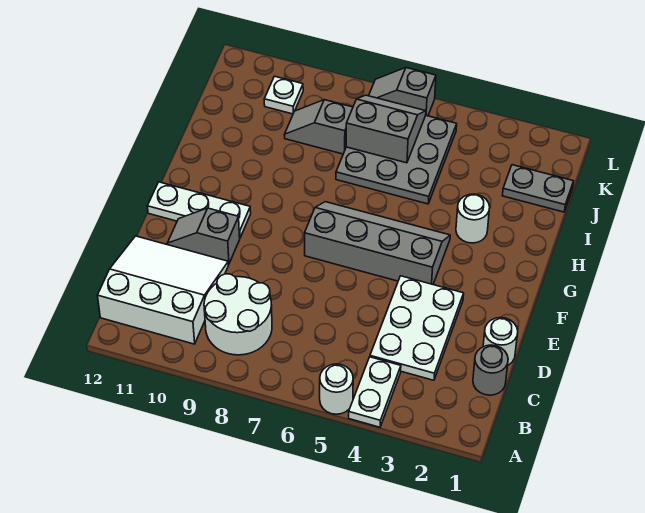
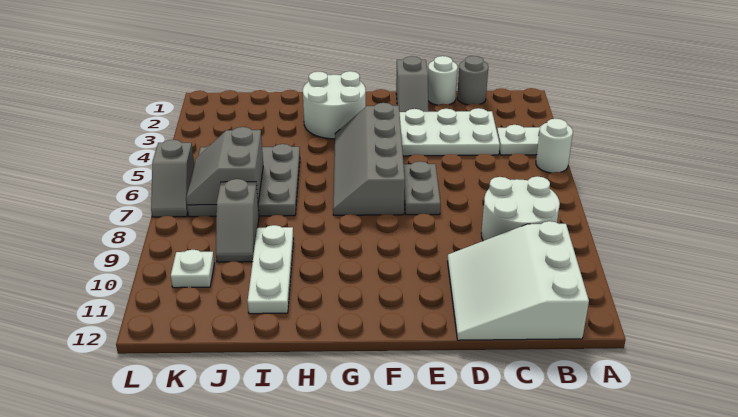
grey slope E10:E11 level 1 top 10 -> grey slope E1:E2 level 1 top 1
white plate F10:F12 level 1 -> white plate I9:I11 level 1
white round brick H3 level 1 -> white round brick G2:H3 level 1
grey plate J1:J2 level 1 -> grey plate E6:E7 level 1

